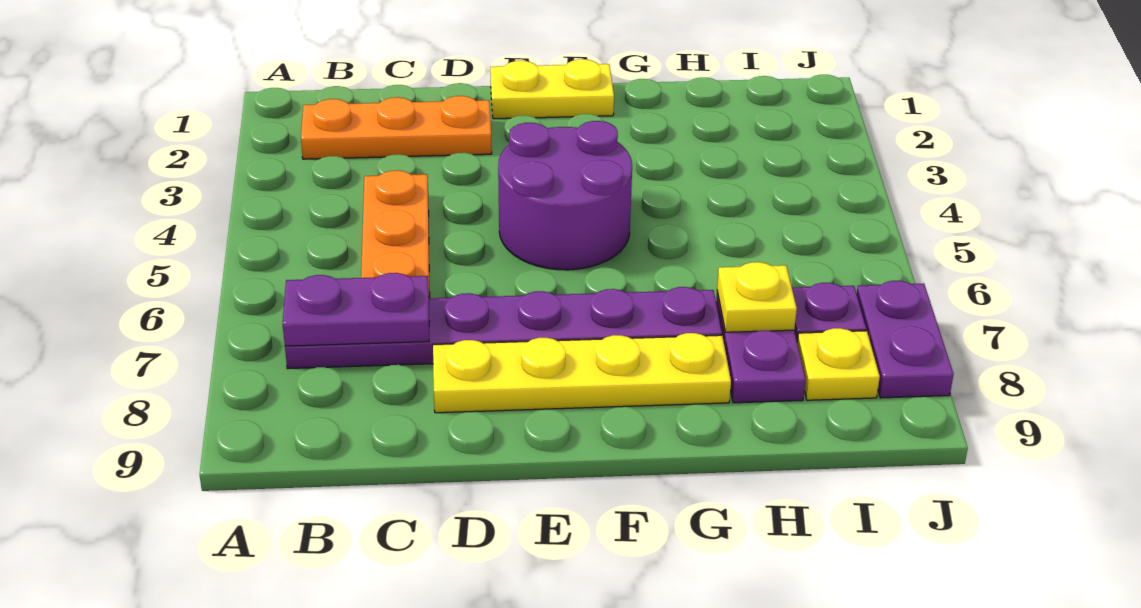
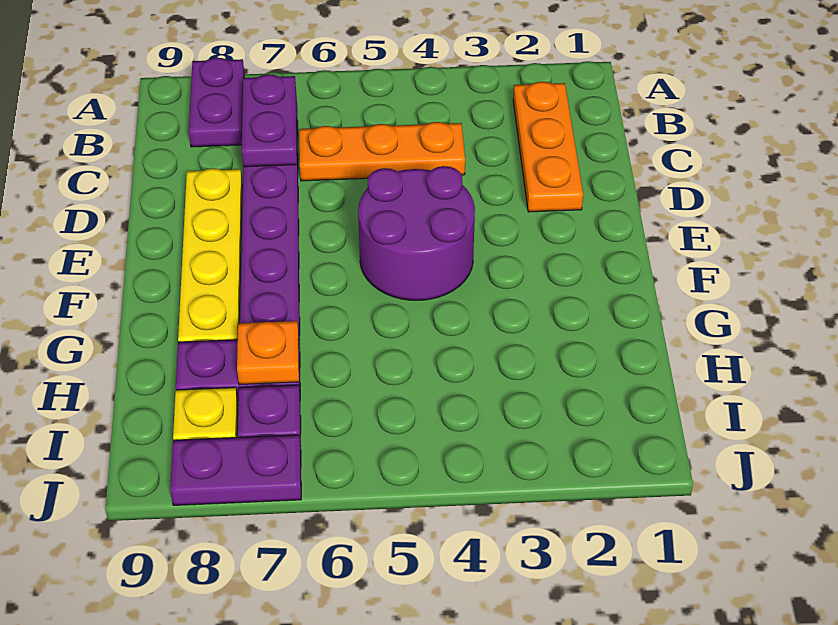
none -> purple plate A8:B8 level 1
yellow plate E1:F1 level 1 -> none
yellow plate H7 level 2 -> orange plate H7 level 2

